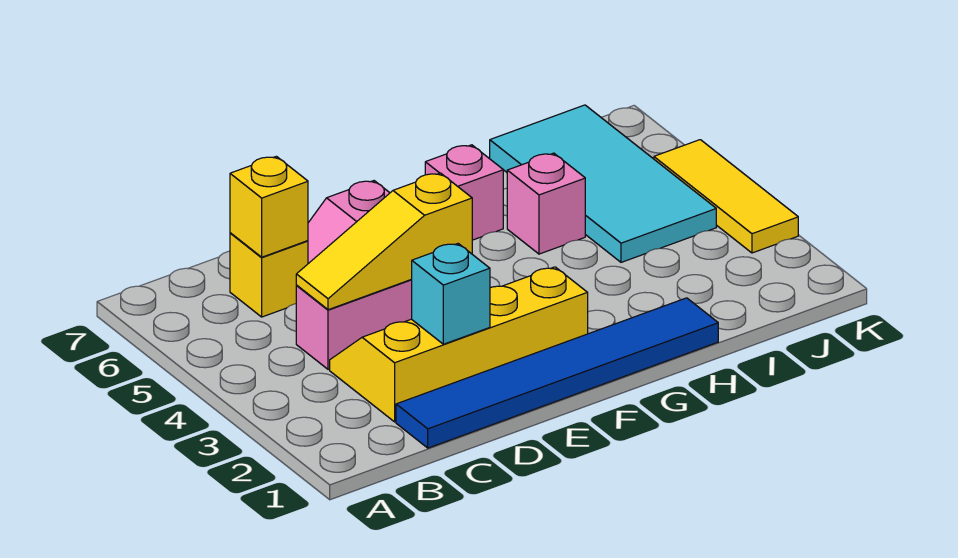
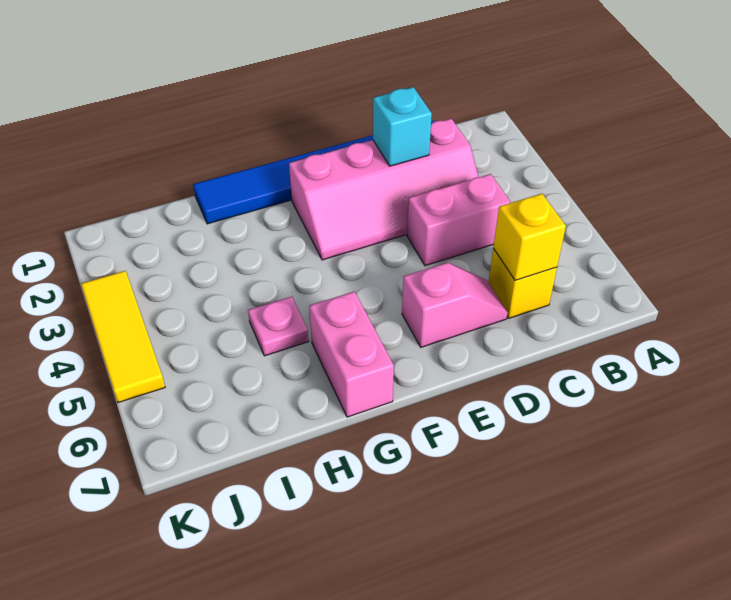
yellow slope C2:F3 level 1 top 2 -> pink slope C2:F3 level 1 top 2
yellow slope C4:E4 level 2 top E -> none
pink brick G6 level 1 -> pink brick G6:G7 level 1
pink brick H5 level 1 -> pink plate H5 level 1
cyan tile I4:J7 level 1 -> none

